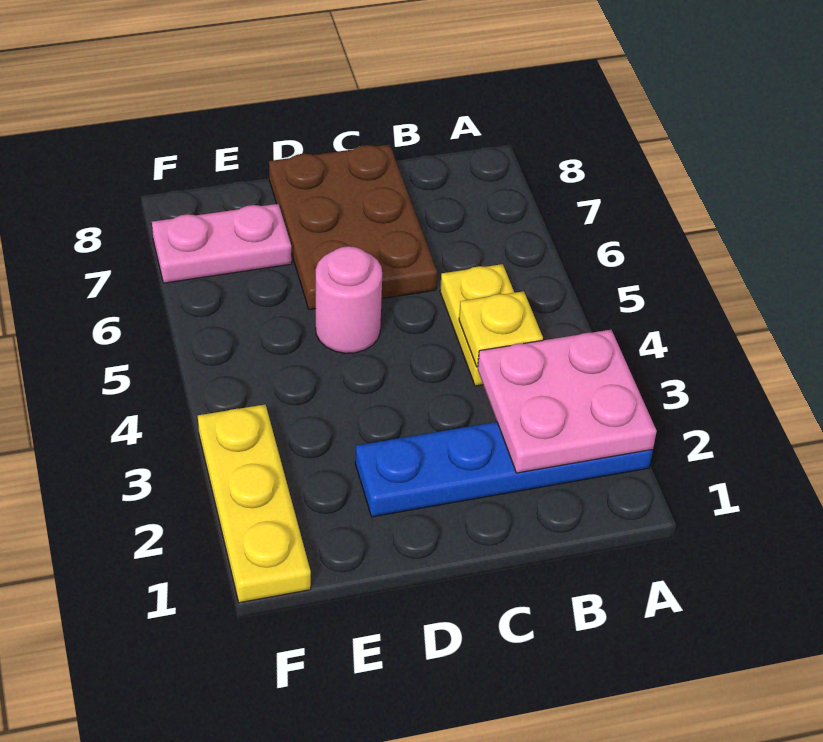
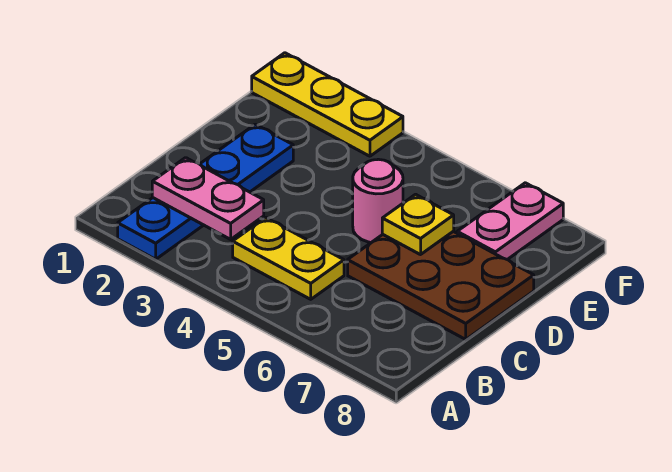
pink plate A2:B3 level 2 -> pink plate B2:B3 level 2
yellow plate B4 level 2 -> yellow plate D6 level 2

